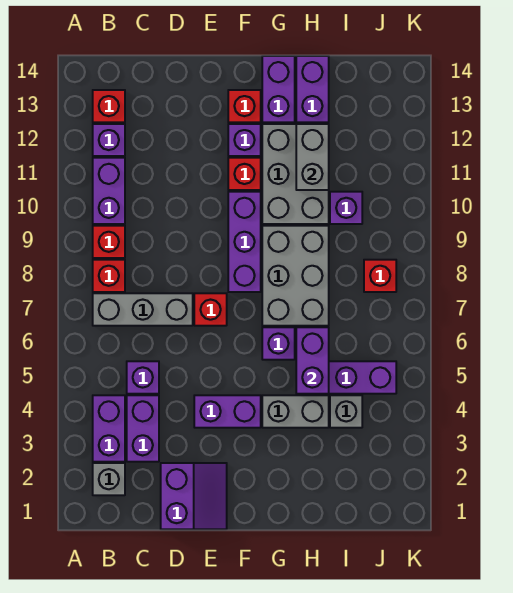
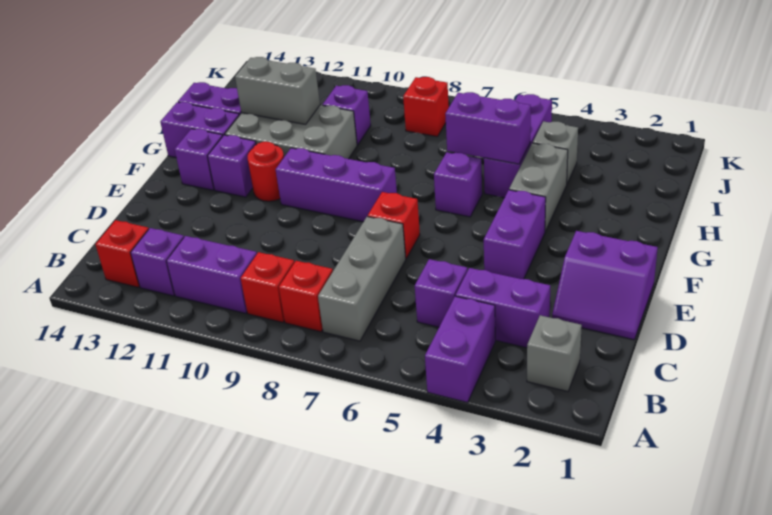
purple brick B3:B4 level 1 -> purple brick A4:B4 level 1
purple slope D1:E2 level 1 top D -> purple slope D1:E2 level 1 top E
red brick F11 level 1 -> red round brick F11 level 1
red brick F13 level 1 -> purple brick F13 level 1
grey brick G7:H9 level 1 -> none

